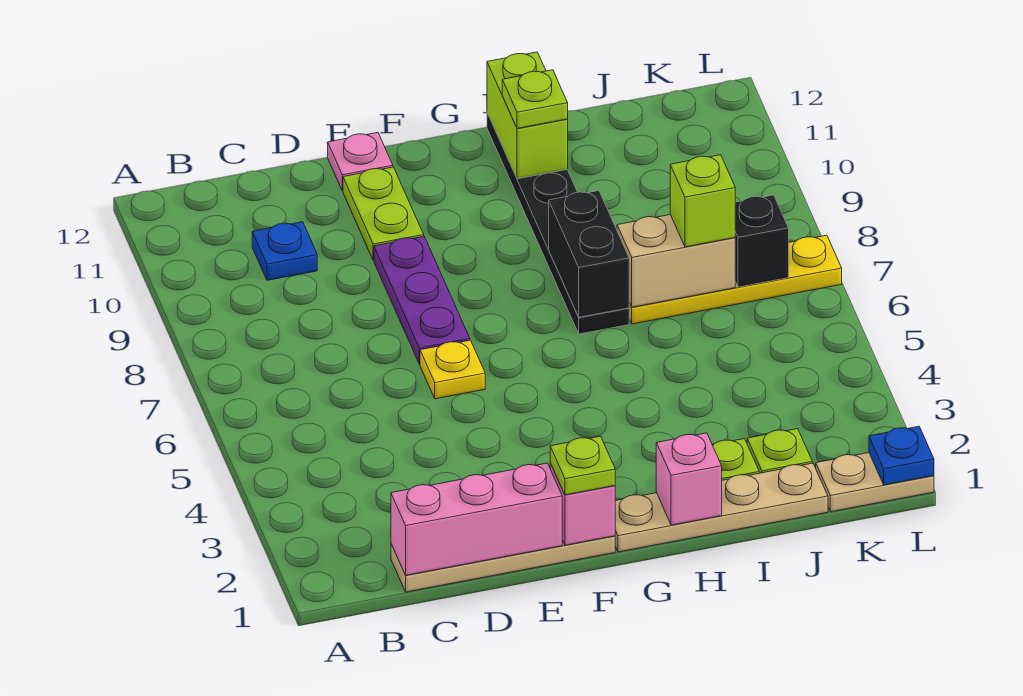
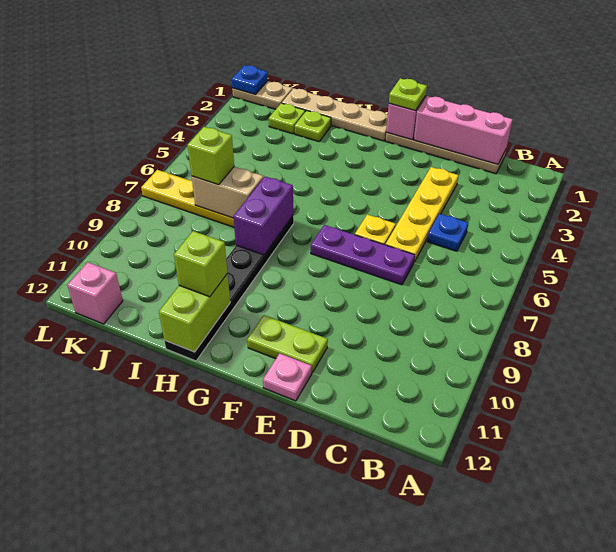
blue plate C10 level 1 -> blue plate C5 level 1
none -> yellow plate D3:D6 level 1
purple plate E7:E9 level 1 -> purple plate D7:F7 level 1
lime plate E10:E11 level 1 -> lime plate E11:F11 level 1
pink brick H1 level 2 -> pink brick K12 level 1
black brick H7:H8 level 2 -> purple brick H7:H8 level 2
lime plate H11 level 3 -> lime brick H11 level 3
black brick K7 level 2 -> none

